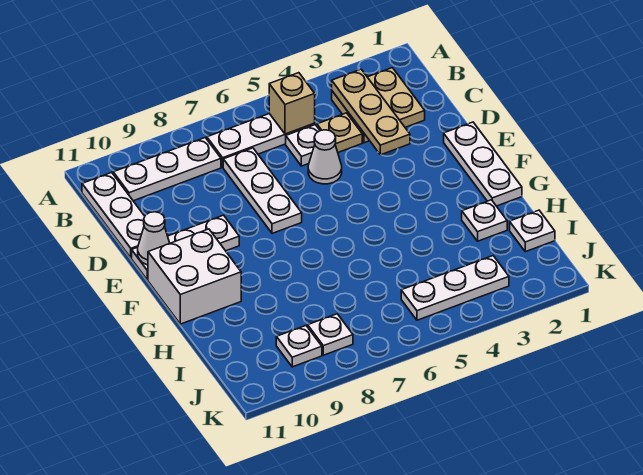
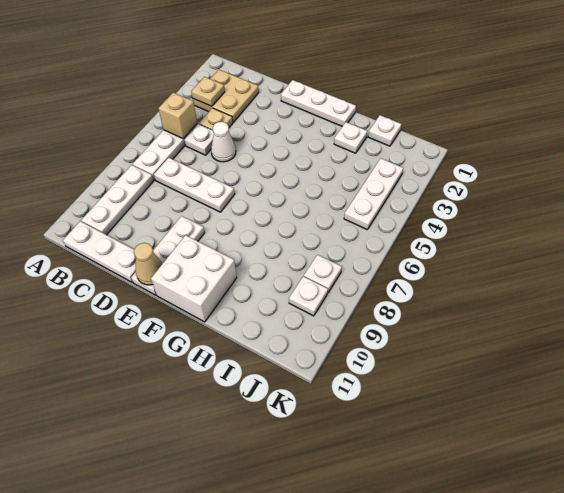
tan plate B3:D3 level 2 -> tan plate B3 level 2
white cone E11 level 2 -> tan cone E11 level 2

